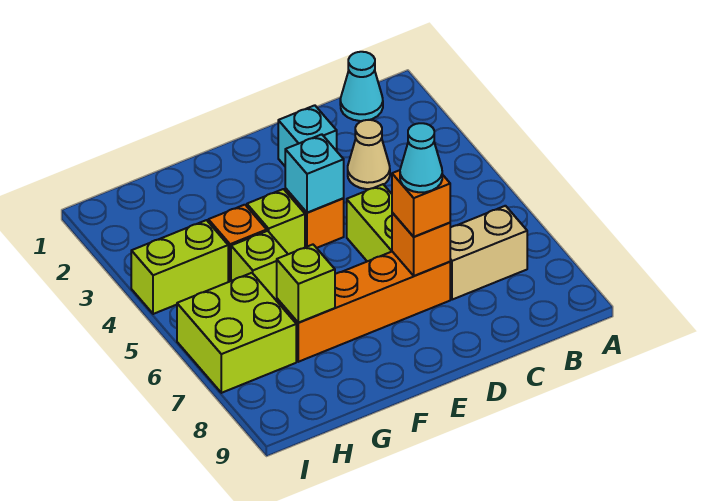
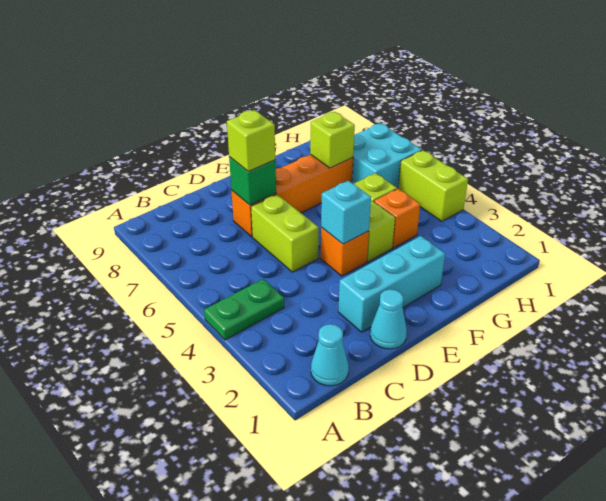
none -> green plate A4:B4 level 1
tan brick B7:C7 level 1 -> none
tan cone C3 level 1 -> none
cyan brick D2 level 1 -> cyan brick D2:F2 level 1
orange brick D7 level 2 -> green brick D7 level 2
orange brick D7 level 3 -> lime brick D7 level 3
cyan cone D7 level 4 -> cyan cone D1 level 1
lime brick H4:I4 level 1 -> lime brick I4:I5 level 1
lime brick H6:I7 level 1 -> cyan brick H6:I7 level 1

